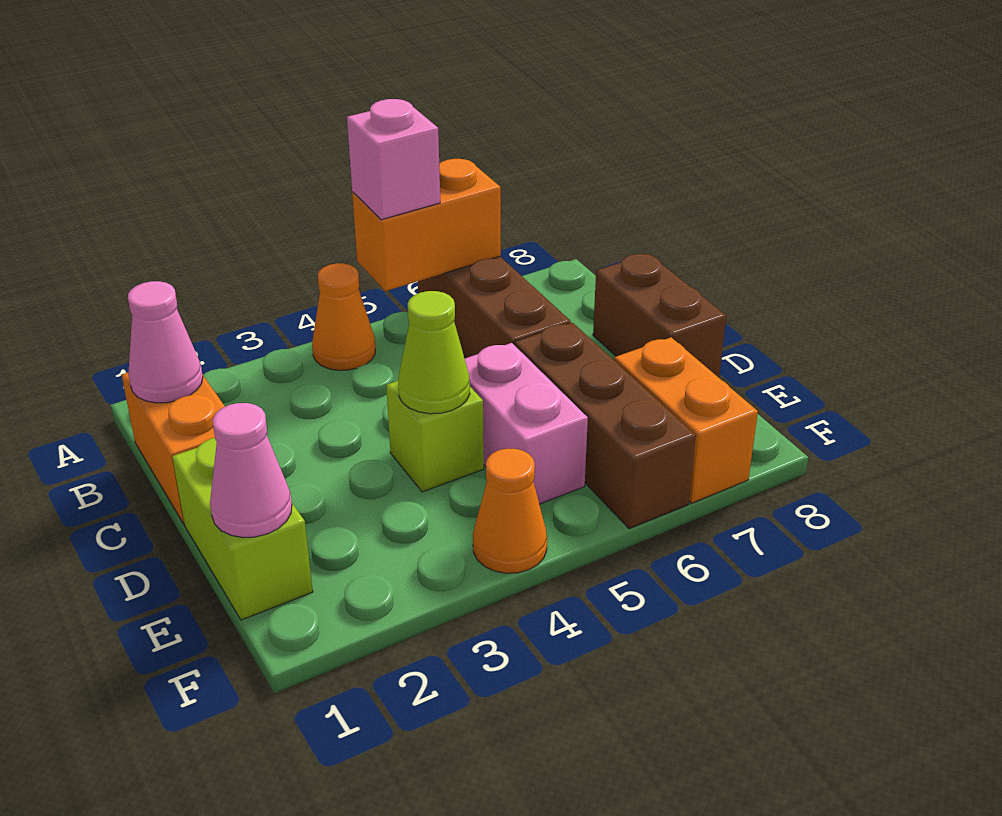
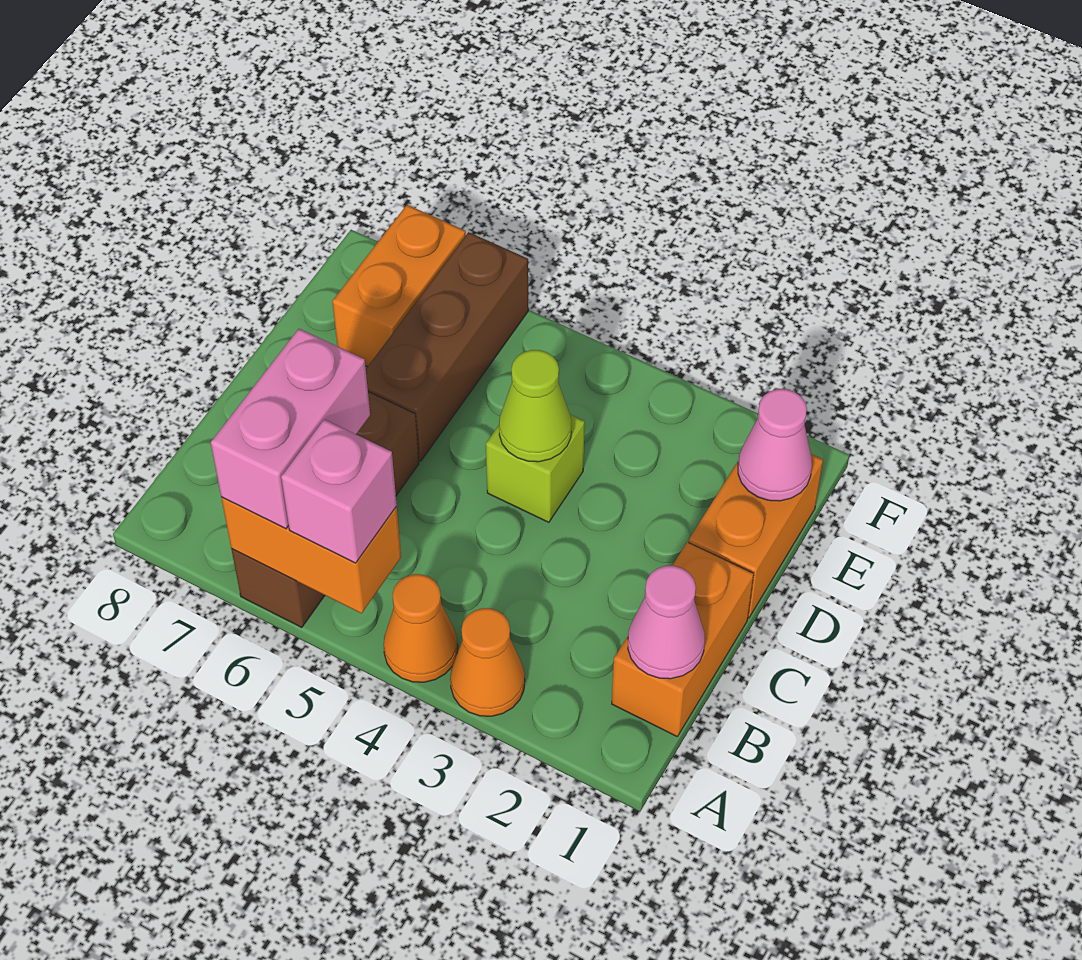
brown brick C8:D8 level 1 -> none
lime brick D1:E1 level 1 -> orange brick D1:E1 level 1
pink brick D5:E5 level 1 -> pink brick A6:B6 level 3
orange cone F4 level 1 -> orange cone A3 level 1

